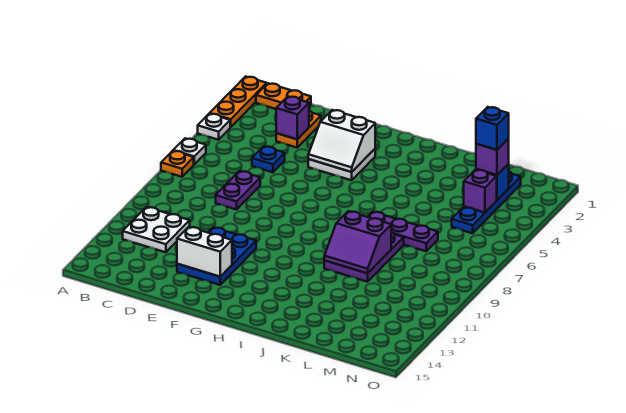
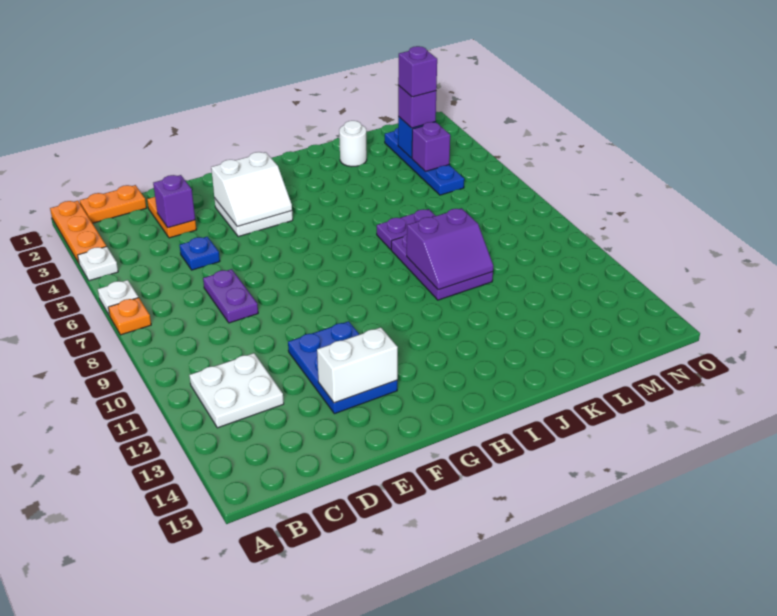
purple plate J7:L7 level 1 -> purple plate J7:K7 level 1
none -> white round brick K2 level 1
blue brick M3 level 4 -> purple brick M3 level 4

